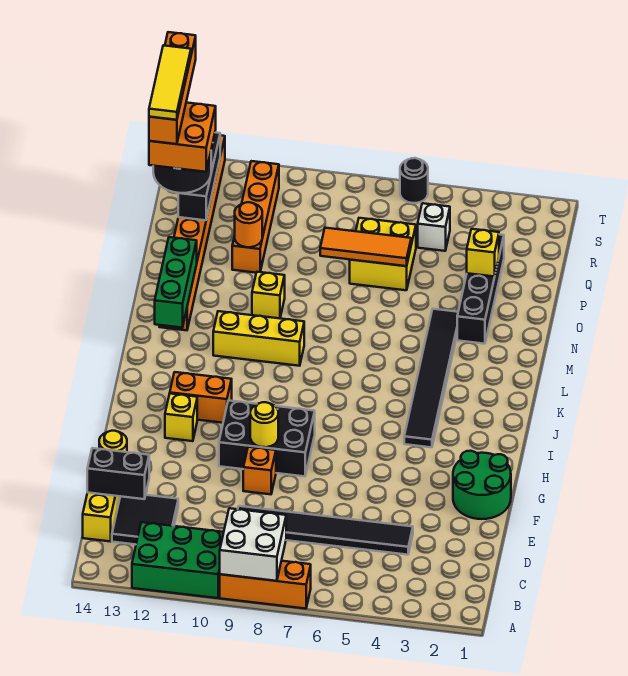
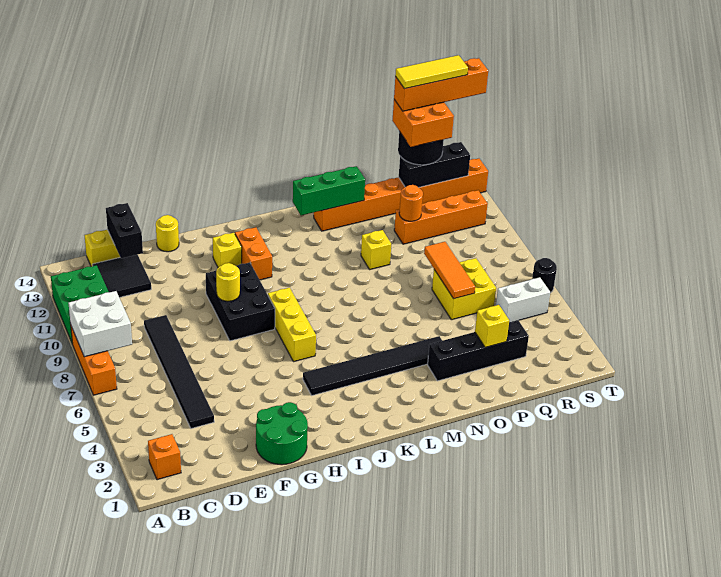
orange brick F9 level 1 -> orange brick B2 level 1
yellow brick L9:L11 level 1 -> yellow brick I6:I8 level 1
white brick R5 level 1 -> white brick R5:S5 level 1

